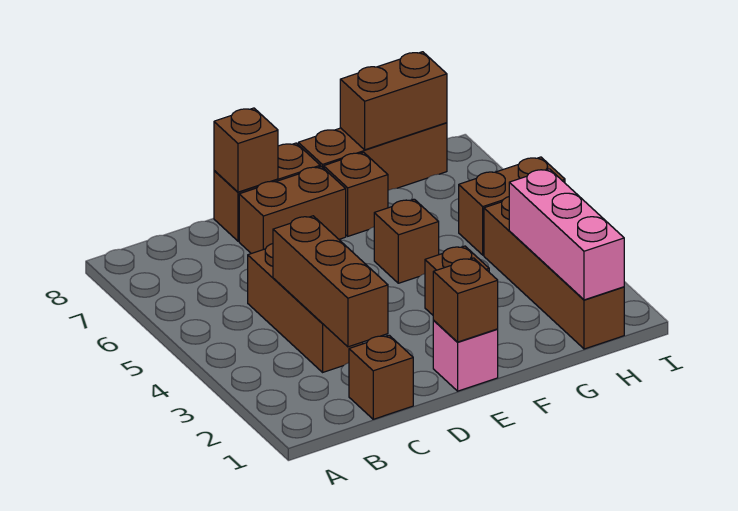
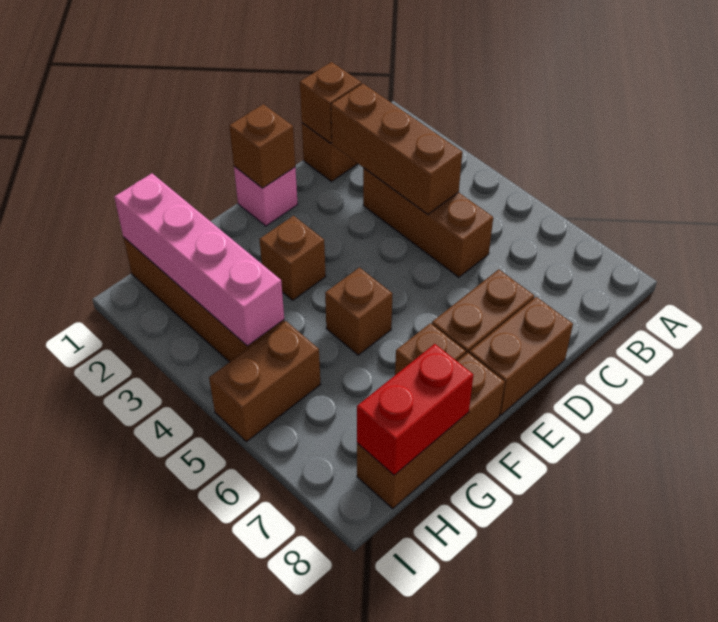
brown brick D8 level 2 -> brown brick C1 level 2
brown brick G8:H8 level 2 -> red brick G8:H8 level 2
pink brick H1:H3 level 2 -> pink brick H1:H4 level 2

